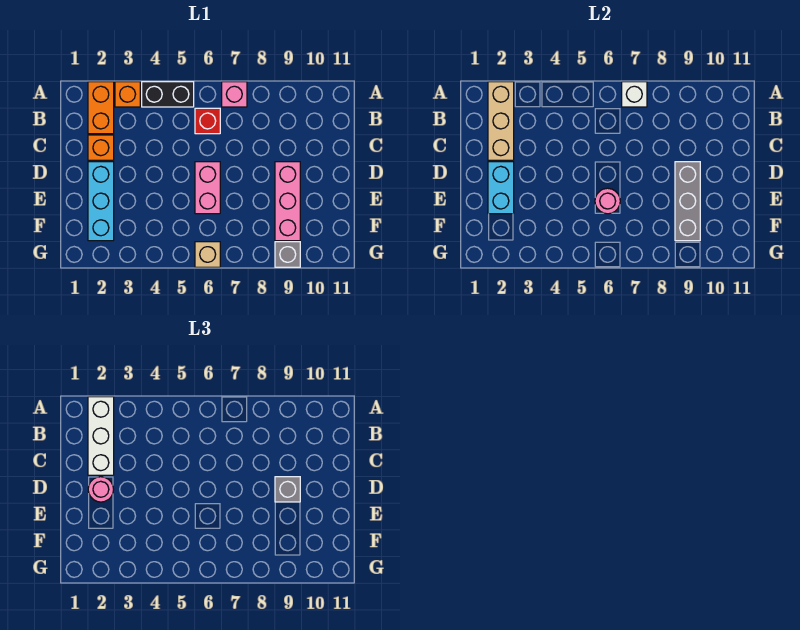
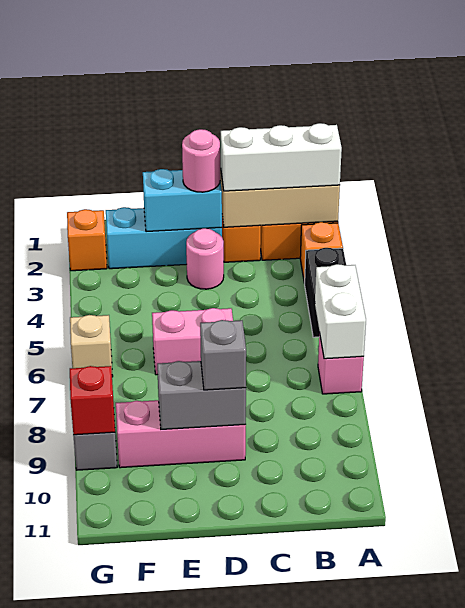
white brick A7 level 2 -> white brick A6:A7 level 2
red brick B6 level 1 -> red brick G9 level 2
grey brick D9:F9 level 2 -> grey brick D9:E9 level 2
pink round brick E6 level 2 -> pink round brick D3 level 1
none -> orange brick G2 level 1

